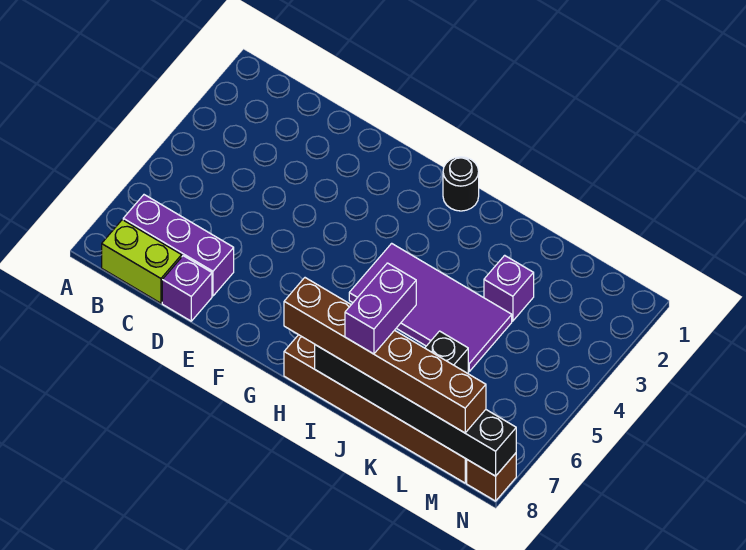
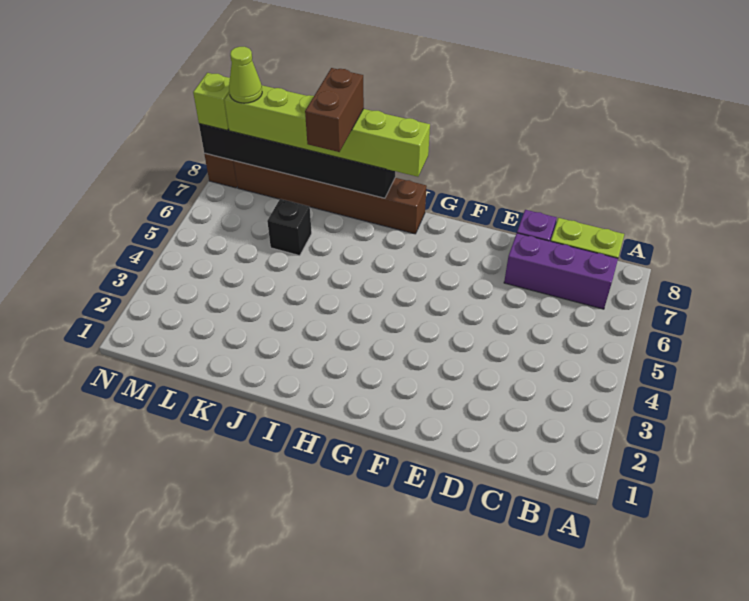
black round brick H1 level 1 -> none
purple tile H4:K5 level 1 -> none
brown brick H8:M8 level 3 -> lime brick H8:M8 level 3
purple brick J7:J8 level 4 -> brown brick J7:J8 level 4
purple brick K3 level 1 -> none
none -> lime cone M8 level 4
none -> lime brick N8 level 3

